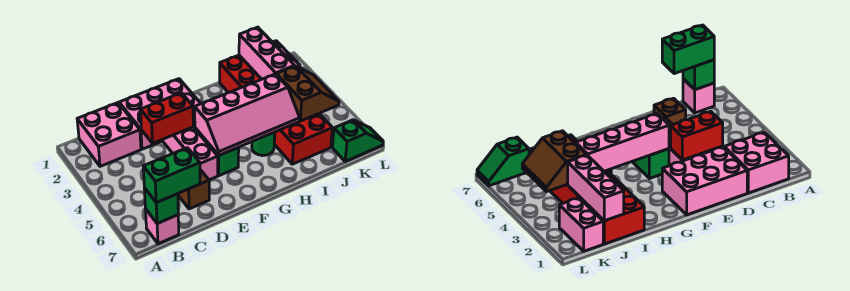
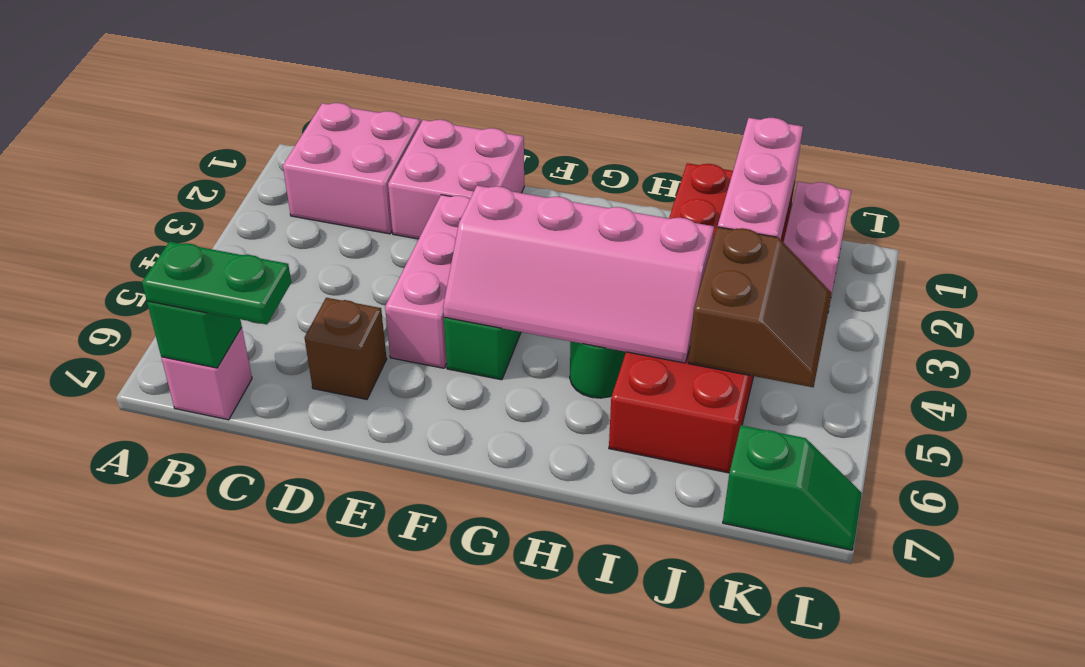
green brick B7:C7 level 3 -> green plate B7:C7 level 3
pink brick D1:F2 level 1 -> pink brick D1:E2 level 1
red brick D3:E3 level 2 -> none

